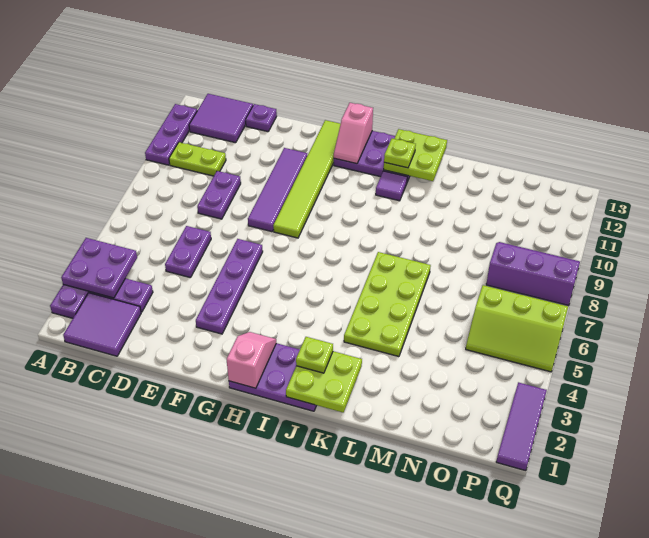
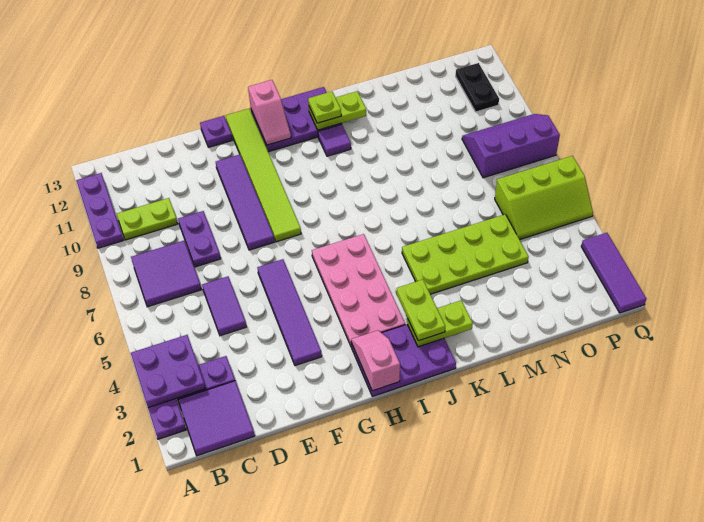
purple tile B12:C13 level 1 -> purple tile B7:C8 level 1
purple plate D5:D6 level 1 -> purple tile D5:D6 level 1
purple plate D13 level 1 -> purple plate F13 level 1
purple plate F3:F6 level 1 -> purple tile F3:F6 level 1
none -> pink plate H3:I6 level 1
lime plate J1:K2 level 2 -> lime plate J2:K2 level 2
lime plate J2 level 3 -> lime plate J2:J3 level 3
lime plate J12:K13 level 2 -> lime plate J12:K12 level 2
lime plate K4:L7 level 1 -> lime plate K4:N5 level 1
none -> black plate P11:P12 level 1

